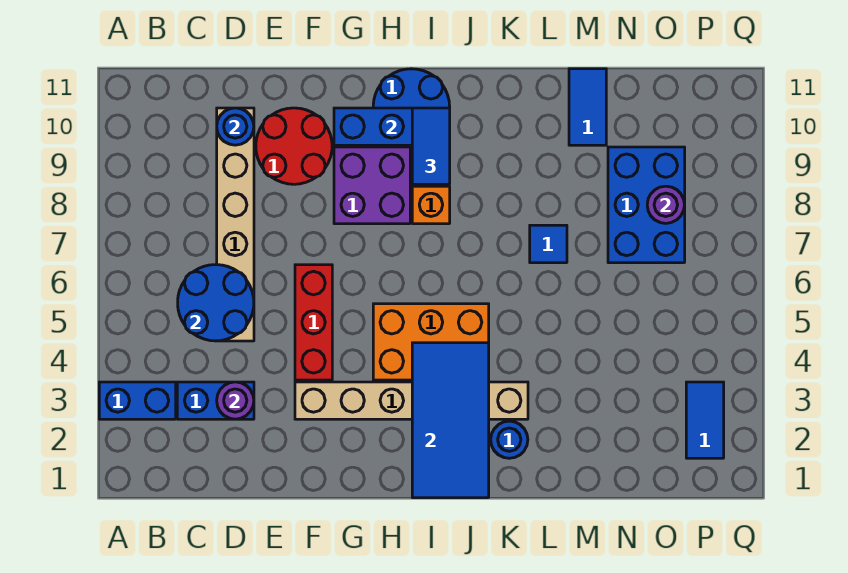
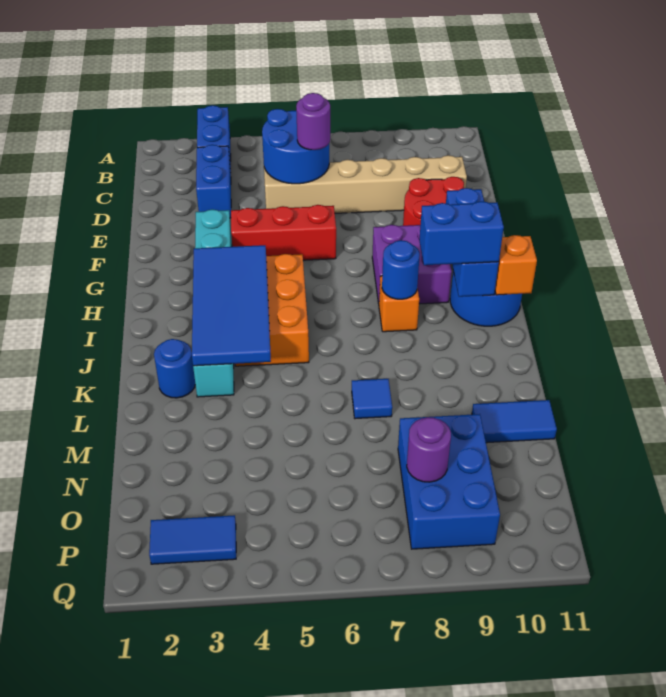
purple round brick D3 level 2 -> purple round brick D6 level 3
blue round brick D10 level 2 -> blue round brick I8 level 2
tan brick F3:K3 level 1 -> cyan brick F3:K3 level 1
blue tile I1:J4 level 2 -> blue tile H3:K4 level 2
blue tile I9:I10 level 3 -> blue brick I9:I10 level 3
none -> orange brick I11 level 2
blue brick N7:O9 level 1 -> blue brick N8:P9 level 1

